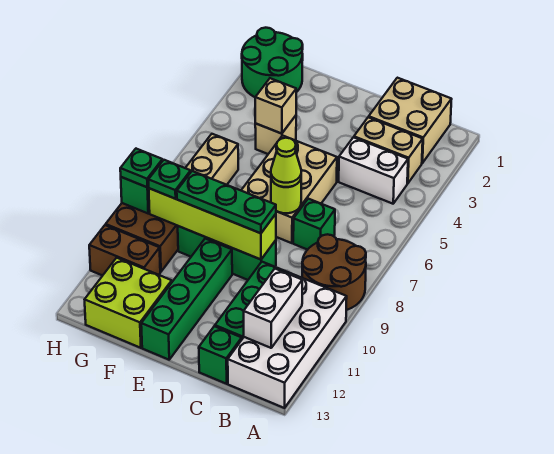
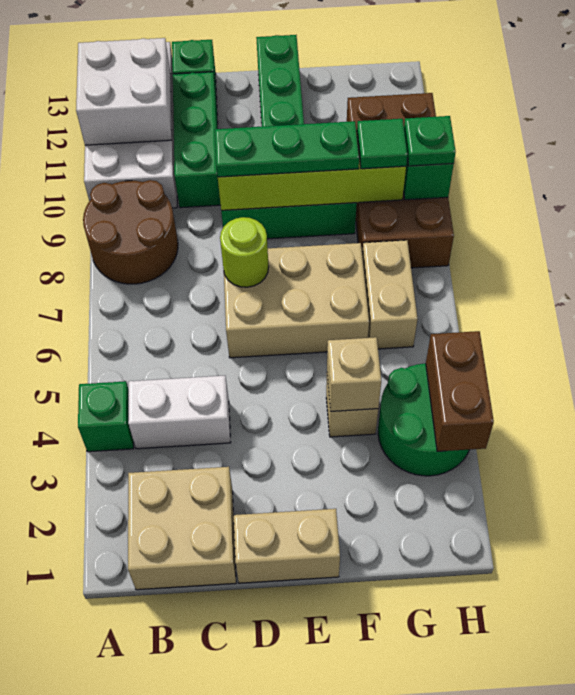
tan brick B3:C3 level 1 -> tan brick D1:E1 level 1
white brick B11:B12 level 2 -> white brick A11:B12 level 2
green brick C7 level 1 -> green brick A4 level 1
tan brick D5:E7 level 1 -> tan brick D6:F7 level 1
lime cone D7 level 3 -> none
lime brick F12:G13 level 1 -> none
green round brick G1:H2 level 1 -> green round brick G3:H4 level 1
green plate G9 level 3 -> green tile G9 level 3
none -> brown brick H3:H4 level 2

